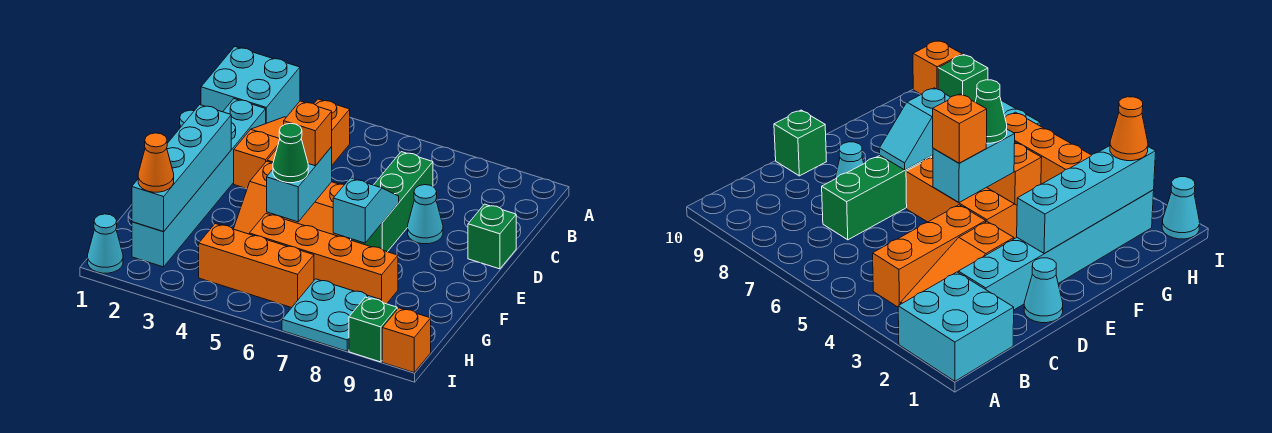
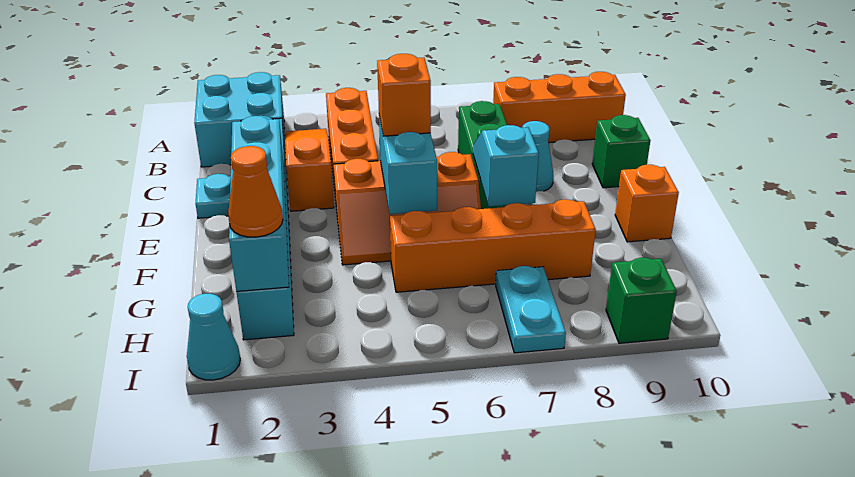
cyan cone D1 level 1 -> cyan plate D1 level 1
green cone F5 level 3 -> none
orange brick H4:H6 level 1 -> orange brick B8:B10 level 1
cyan plate H7:I8 level 1 -> cyan plate H7:I7 level 1
orange brick I10 level 1 -> orange brick F10 level 1

